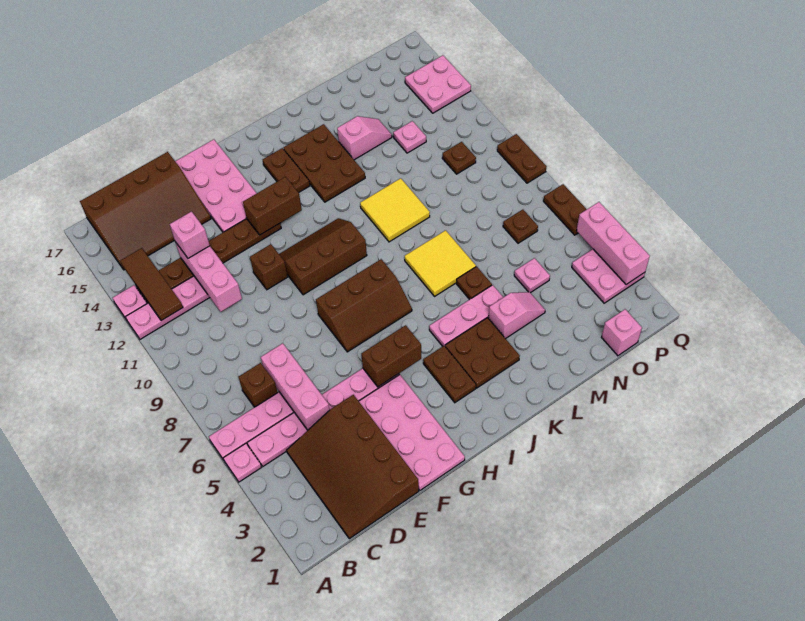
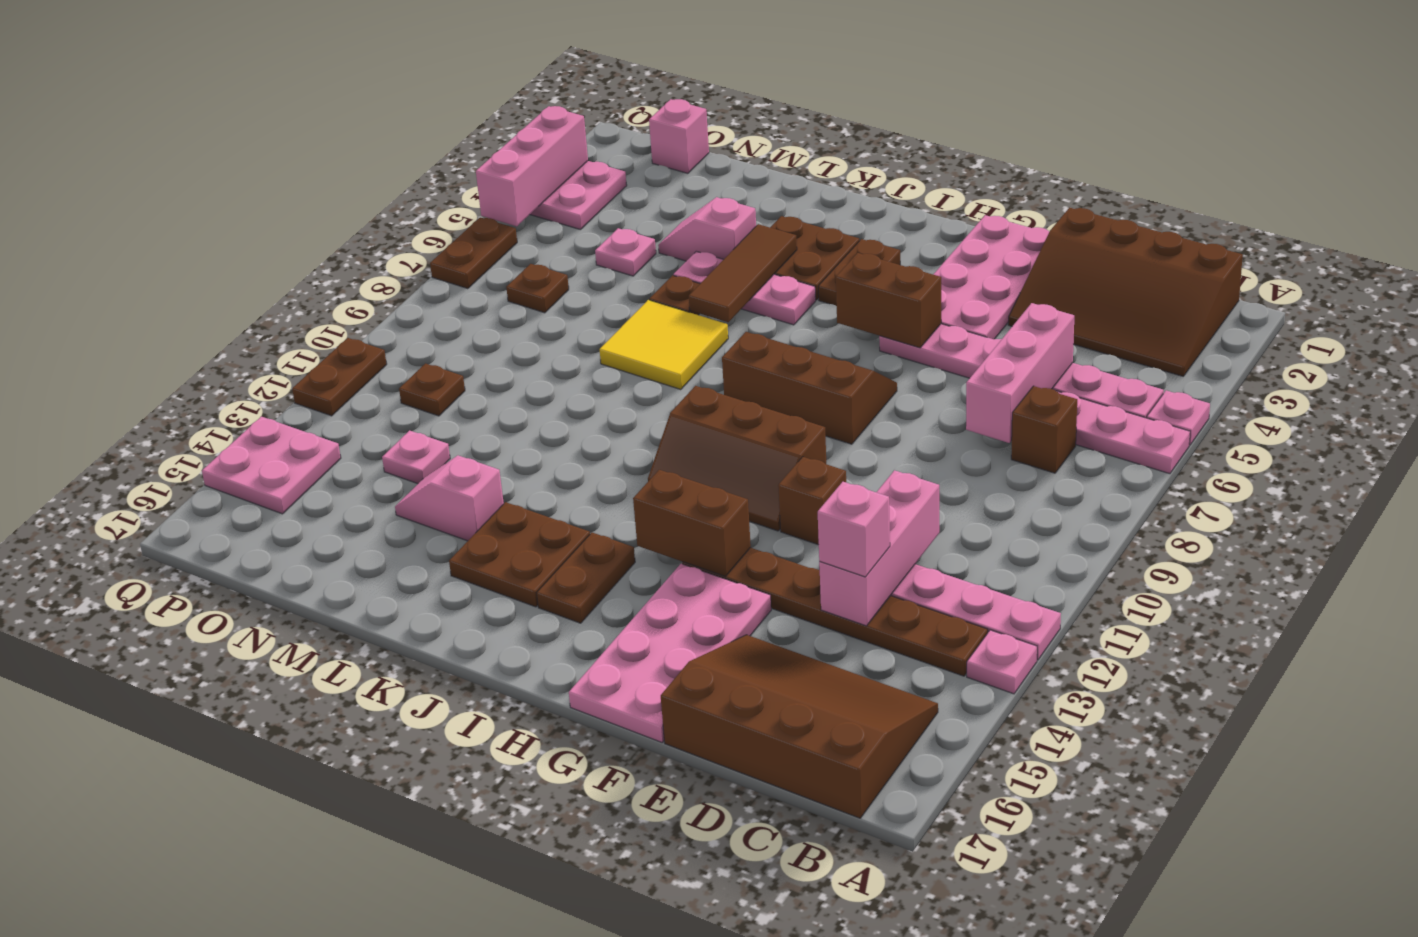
brown tile B12:B14 level 2 -> brown tile K4:K6 level 2
brown slope C1:E4 level 1 top E -> brown slope B1:E3 level 1 top 1
brown plate J13:K15 level 1 -> brown plate J14:K15 level 1
yellow tile K10:L11 level 1 -> none
brown plate Q9:Q10 level 1 -> brown plate Q11:Q12 level 1

